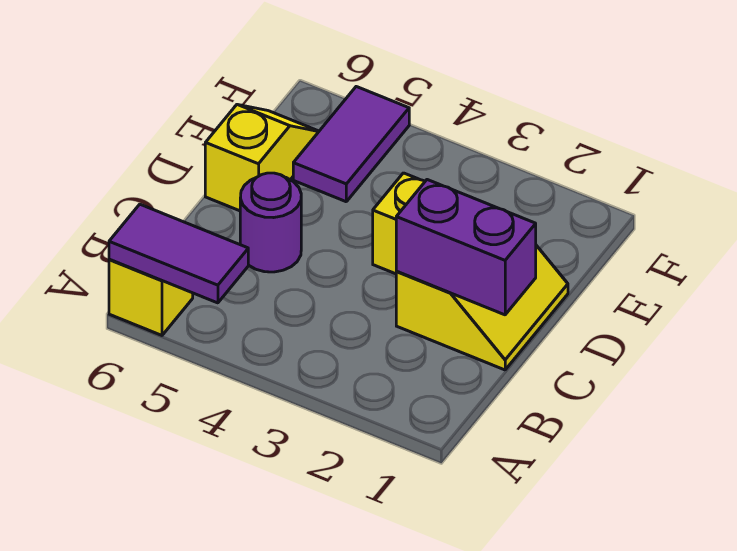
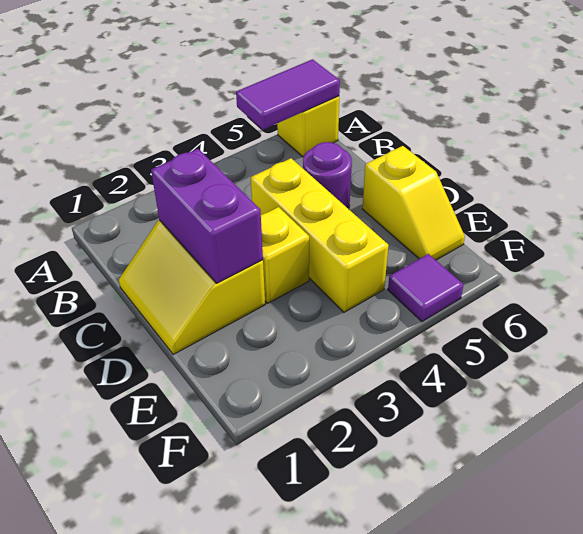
purple brick C1:C2 level 2 -> purple brick C2:D2 level 2
none -> yellow brick C4:E4 level 1
purple tile E5:F5 level 1 -> purple tile F5 level 1

